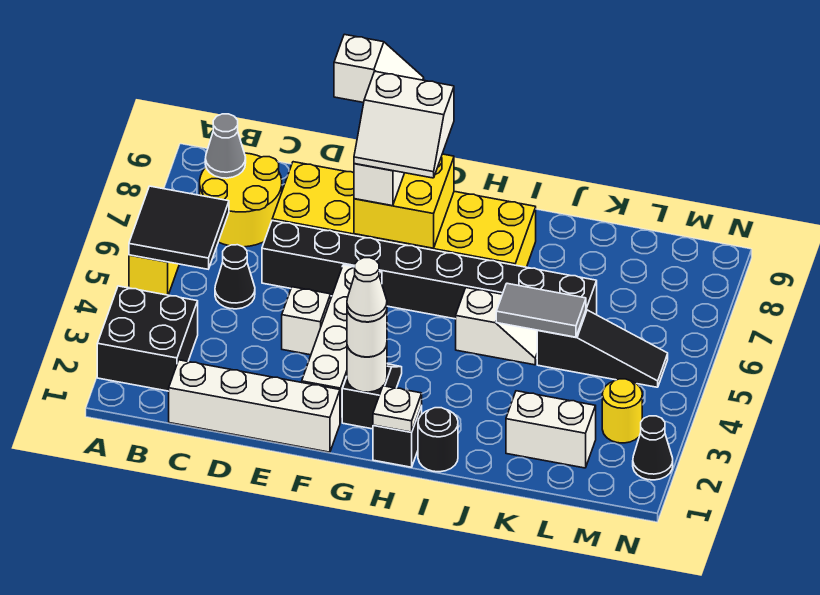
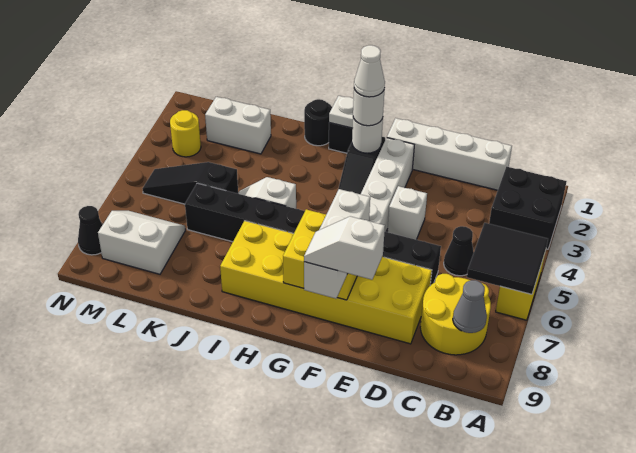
white slope F7:G8 level 4 top 8 -> white slope L7:M8 level 1 top 8
grey tile J5:K5 level 2 -> none
black cone N2 level 1 -> black cone N8 level 1

